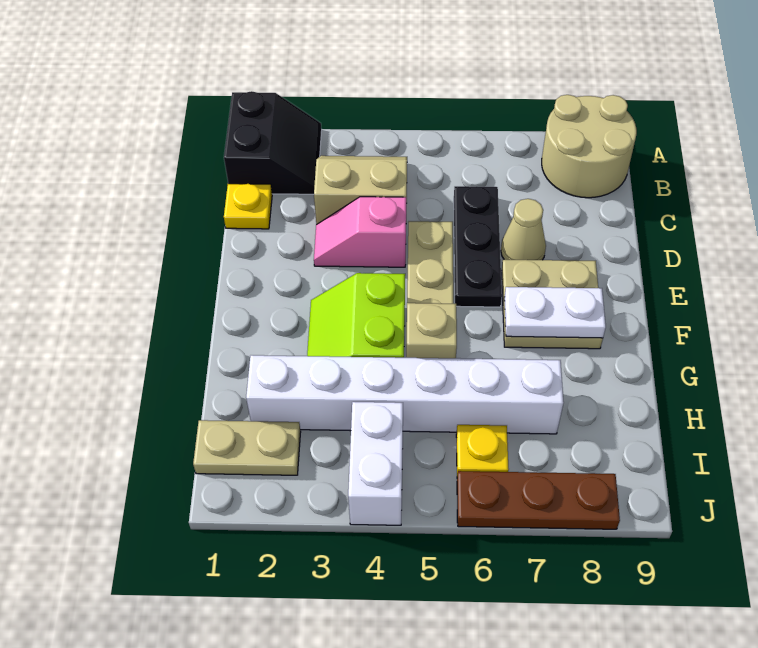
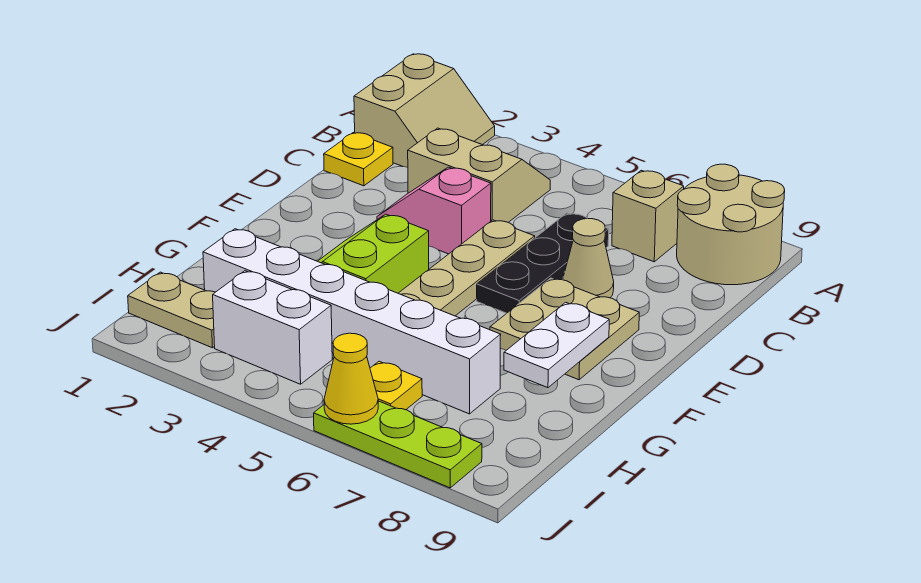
black slope A1:B2 level 1 top 1 -> tan slope A1:B2 level 1 top 1
white plate F7:F8 level 2 -> white plate F8:G8 level 2
tan brick G5 level 2 -> tan brick B7 level 1
white brick I4:J4 level 1 -> white brick I3:I4 level 1
brown plate J6:J8 level 1 -> lime plate J6:J8 level 1
none -> yellow cone J6 level 2

